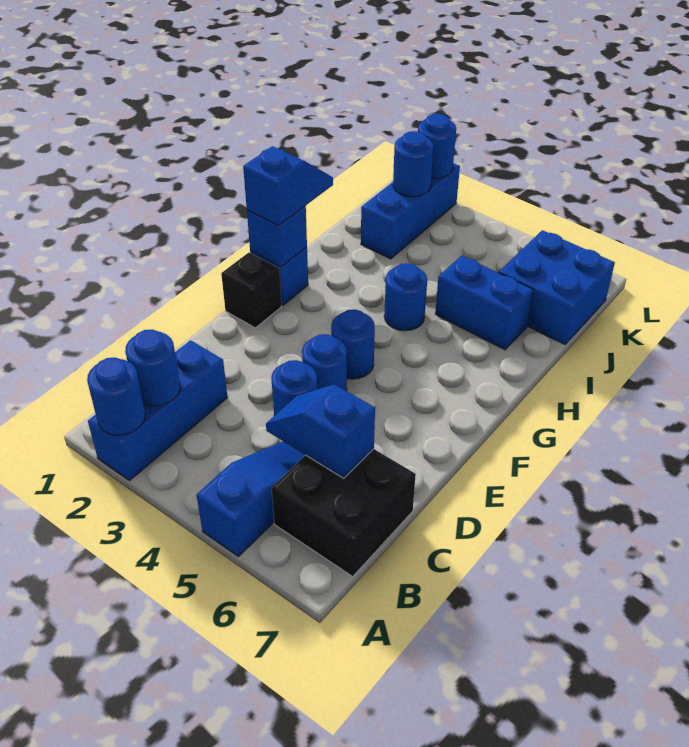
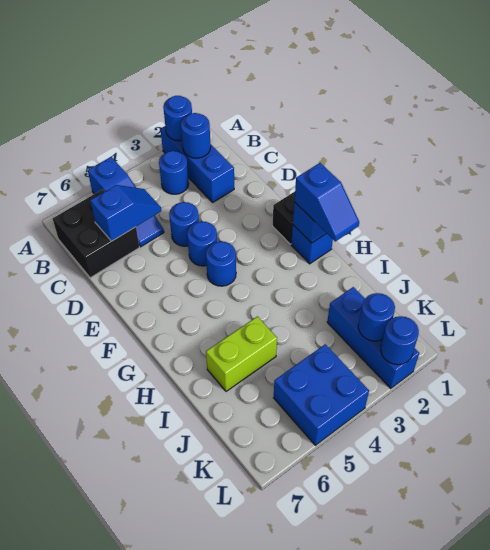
blue round brick H4 level 1 -> blue round brick B3 level 1
blue brick I5:I6 level 1 -> lime brick I5:I6 level 1
blue brick J6:K7 level 1 -> blue brick K4:L5 level 1

